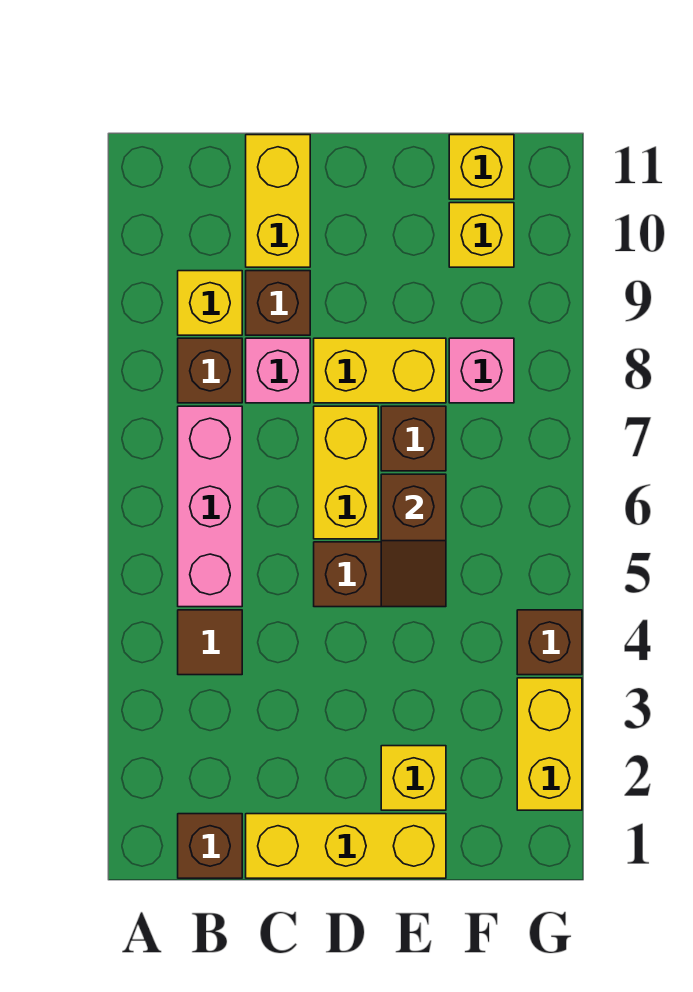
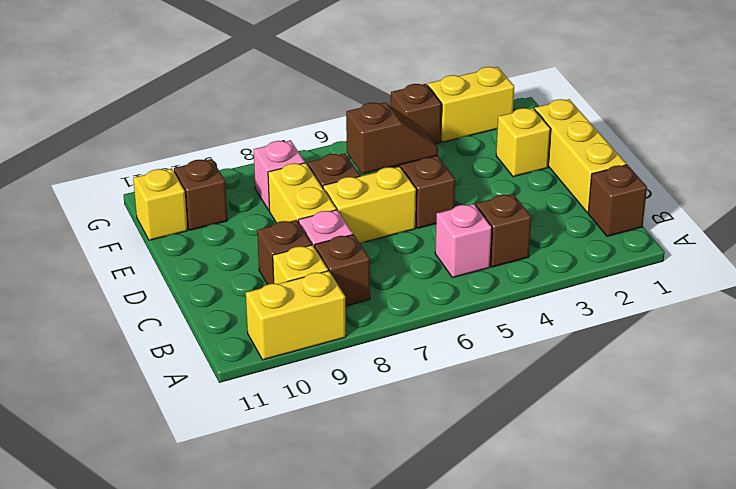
brown tile B4 level 1 -> brown brick B4 level 1
pink brick B5:B7 level 1 -> pink brick B5 level 1
yellow brick C10:C11 level 1 -> yellow brick A9:A10 level 1
yellow brick F10 level 1 -> brown brick F10 level 1

